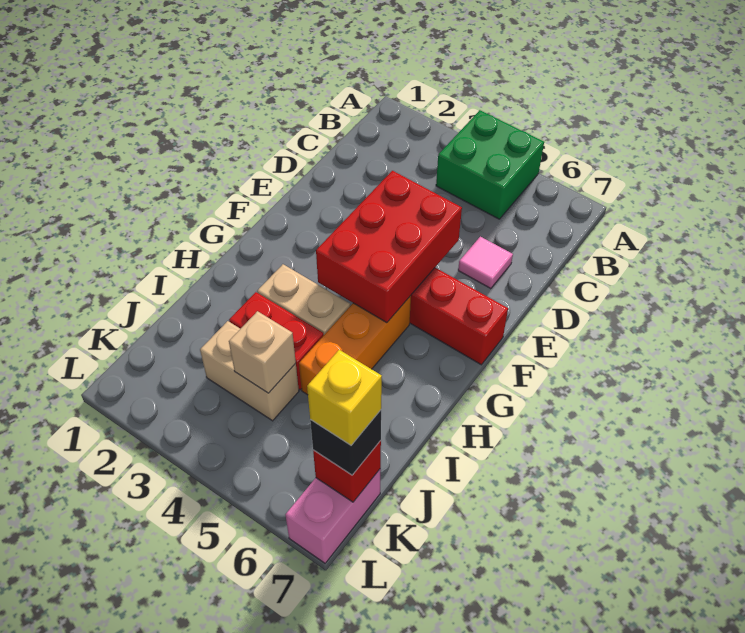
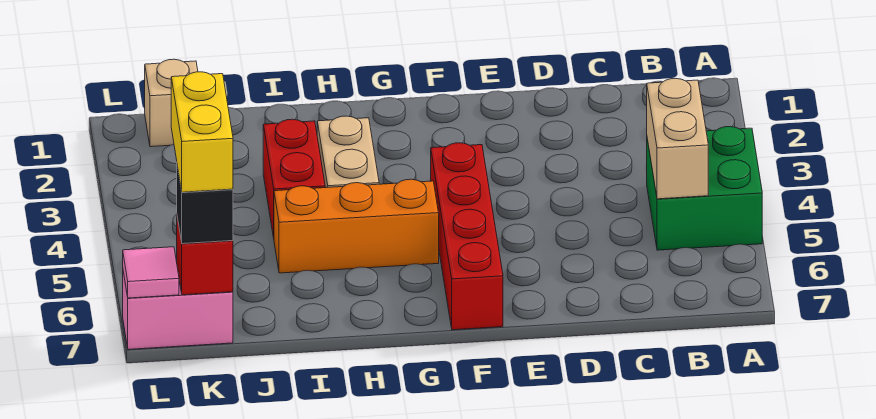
pink tile D6 level 1 -> pink tile L7 level 2
red brick E4:G5 level 2 -> none
tan brick J3:J4 level 1 -> tan brick B4:B5 level 2
tan brick J4 level 2 -> tan brick K1 level 1
yellow brick K7 level 4 -> yellow brick K6:K7 level 4

